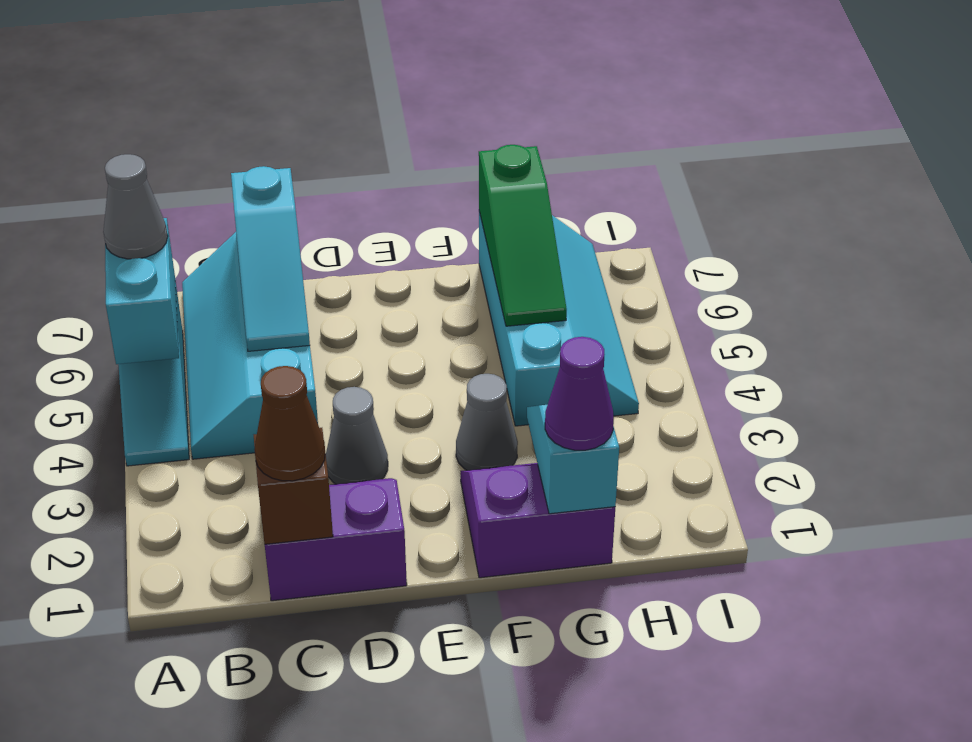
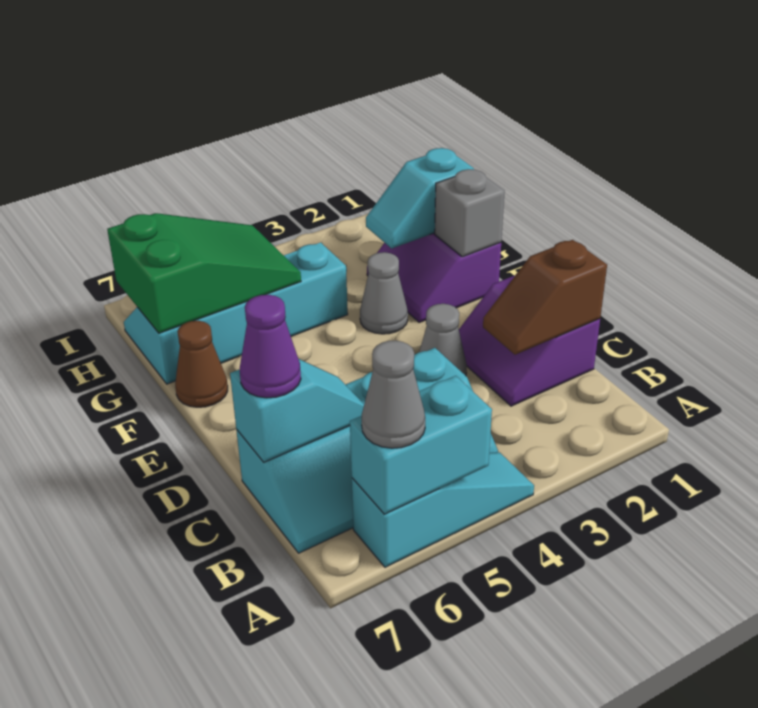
brown cone C1 level 3 -> brown cone F7 level 1
cyan slope C5:C7 level 2 top 7 -> cyan slope C6:C7 level 2 top 7
none -> grey brick F1 level 2
purple cone G1 level 3 -> purple cone C7 level 3
green slope G5:G7 level 2 top 7 -> green slope G5:H7 level 2 top 7

